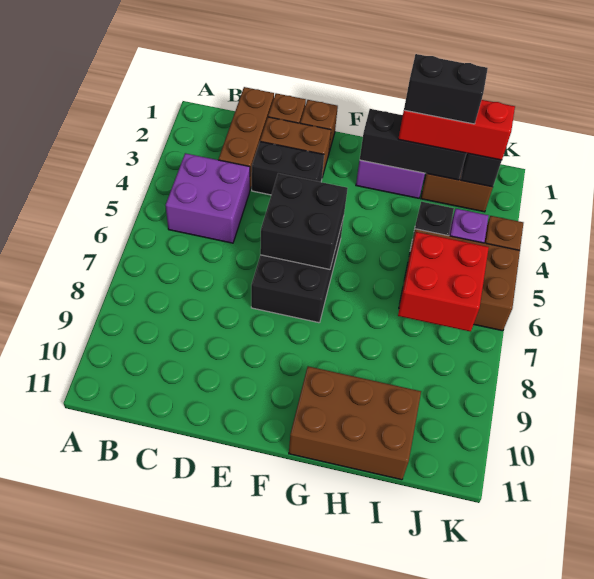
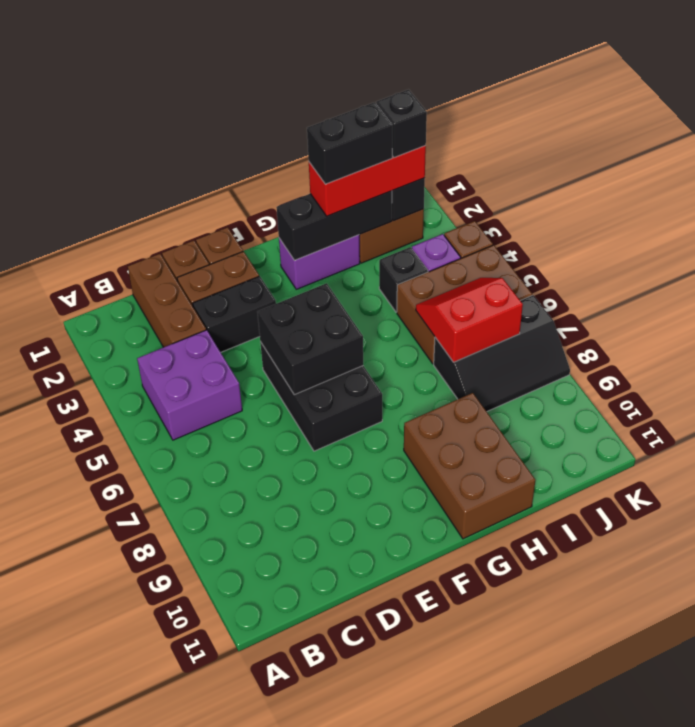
brown brick G10:I11 level 1 -> brown brick G9:H11 level 1
red brick I6:J7 level 2 -> red slope I6:J7 level 2 top 7
none -> black slope I7:K8 level 1 top 7
none -> black brick J2 level 4

